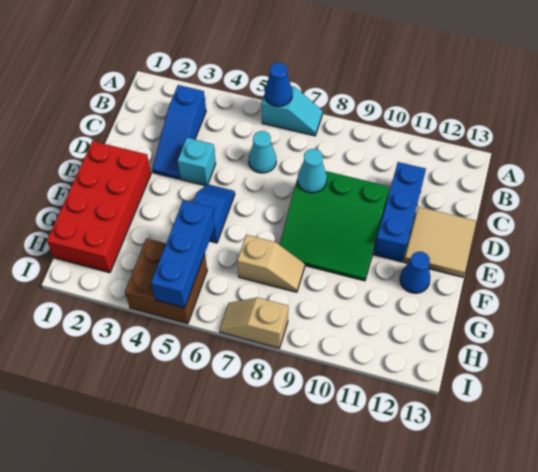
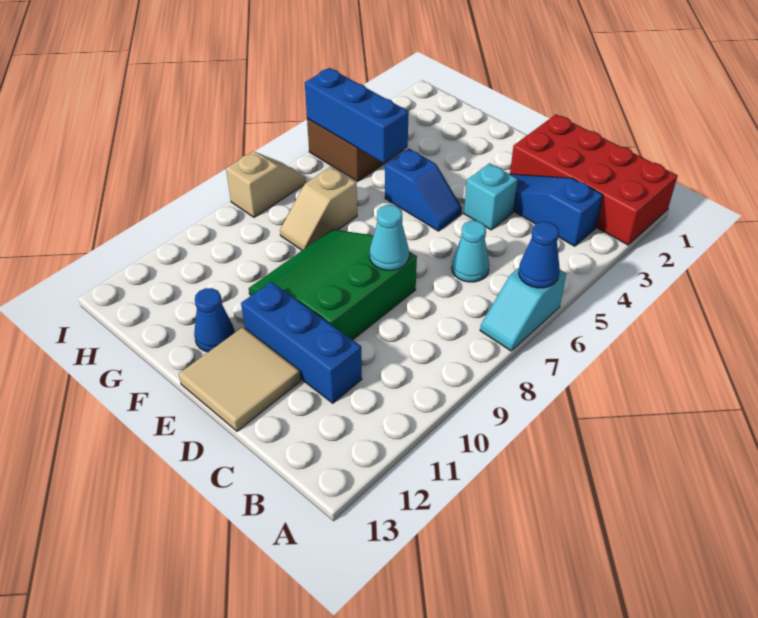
red brick E1:H2 level 1 -> red brick A1:D2 level 1

